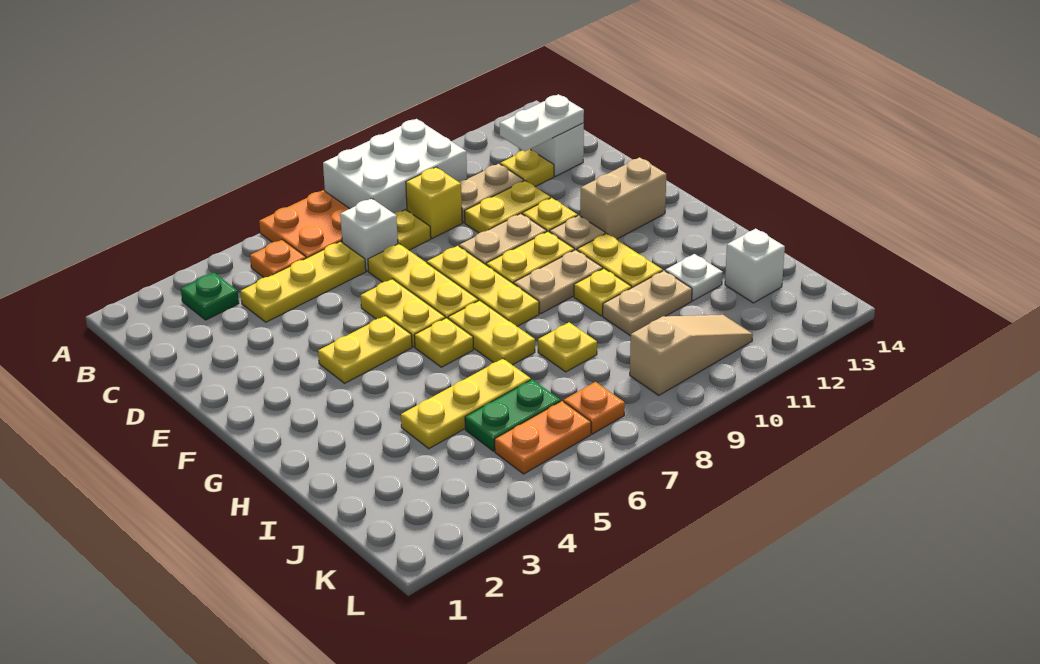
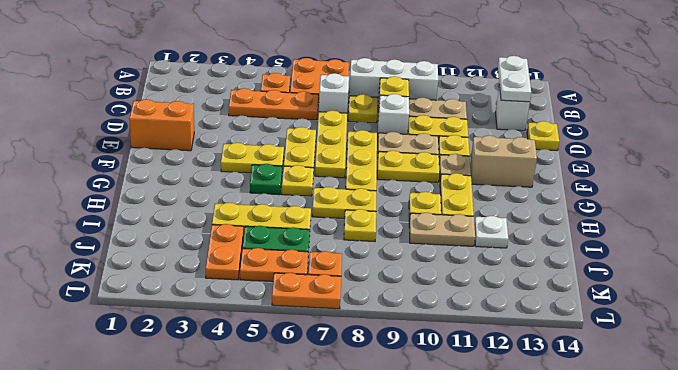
white brick A8:B10 level 1 -> white brick B8:B10 level 1
green plate B3 level 1 -> green plate G5 level 1
yellow plate C4:C6 level 1 -> orange plate C4:C6 level 1
yellow plate C12 level 1 -> yellow plate D14 level 1
white plate C12:C13 level 2 -> white plate B13:C13 level 2
none -> orange brick E1:E2 level 1
yellow plate G7:H7 level 1 -> yellow plate H7:H8 level 1
tan plate G9:G10 level 1 -> none
none -> orange plate J4:K4 level 1
white brick J13 level 1 -> white brick D9 level 1
tan slope K9:K11 level 1 top 9 -> none
none -> orange plate L6:L7 level 1

